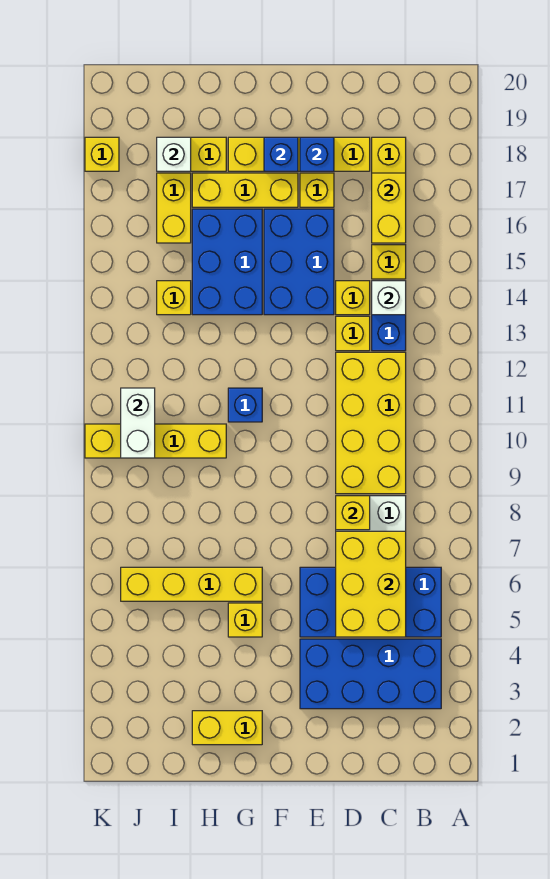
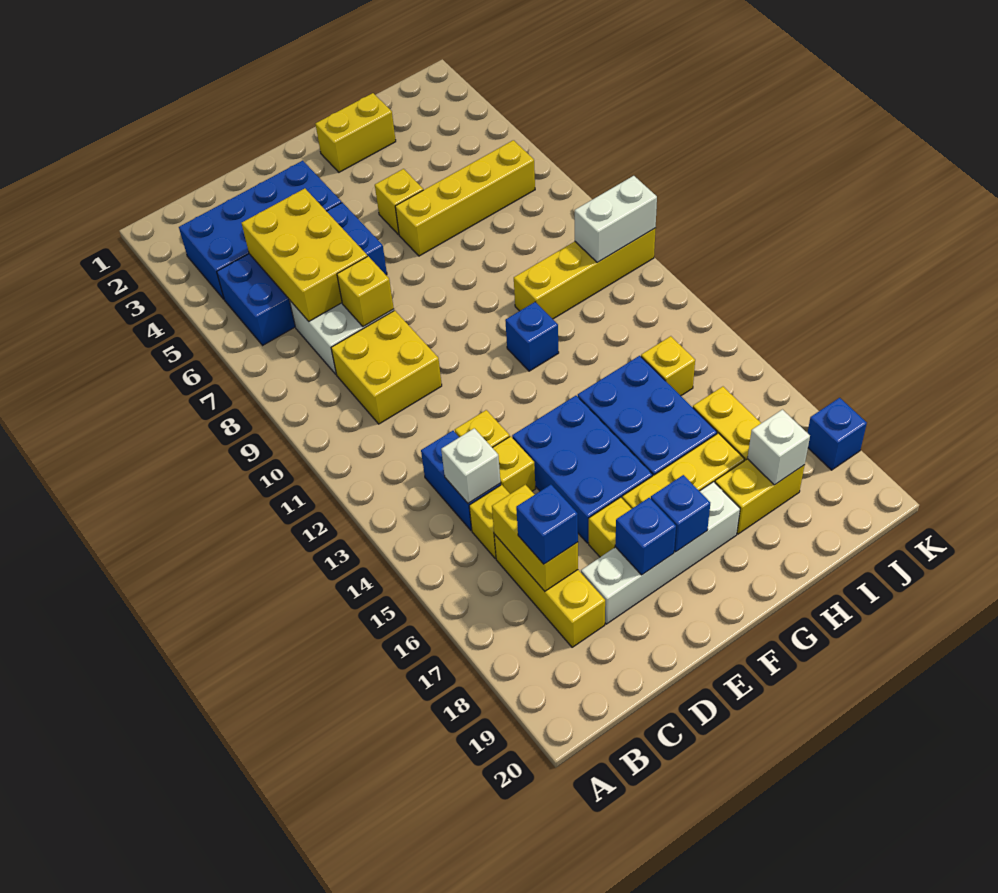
yellow brick C9:D12 level 1 -> yellow brick C9:D10 level 1
none -> blue brick C17 level 3
yellow brick D18:G18 level 1 -> white brick D18:G18 level 1
white brick J10:J11 level 2 -> white brick J10:K10 level 2
yellow brick K18 level 1 -> blue brick K18 level 1

